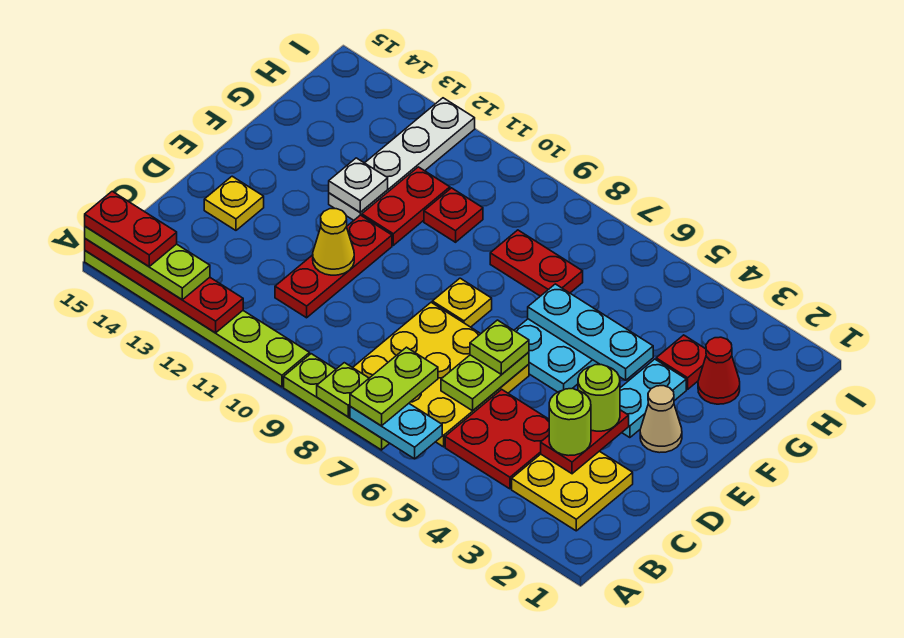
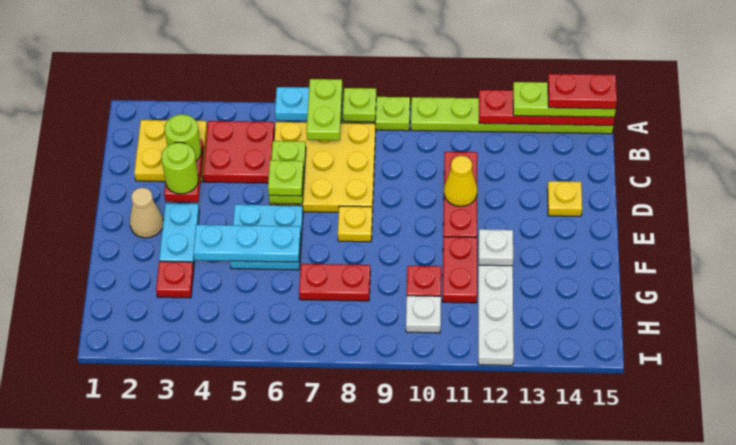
red cone G2 level 1 -> none
none -> white plate H10 level 1

